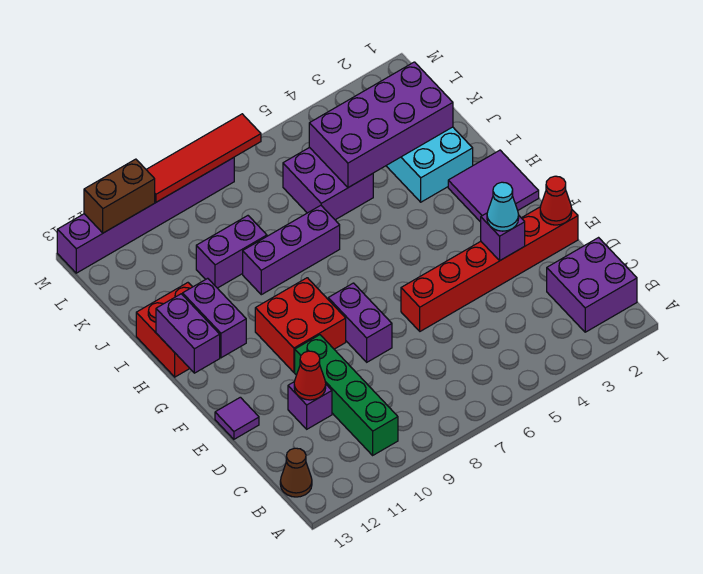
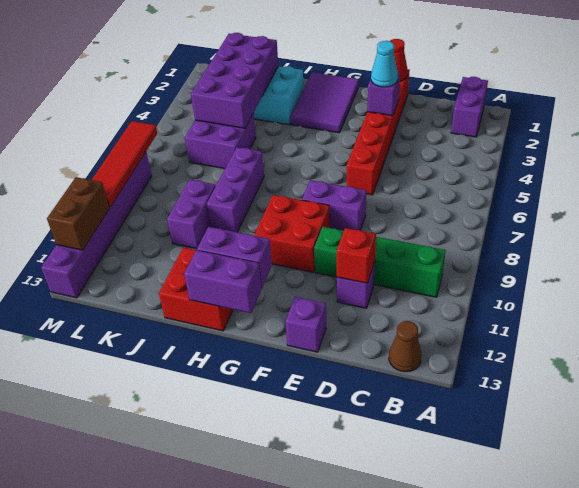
purple brick B1:C2 level 1 -> purple brick B1:B2 level 1
red cone D11 level 2 -> red brick D11 level 2
purple tile E13 level 1 -> purple brick E13 level 1
purple tile G1:H2 level 1 -> purple tile G1:H3 level 1

